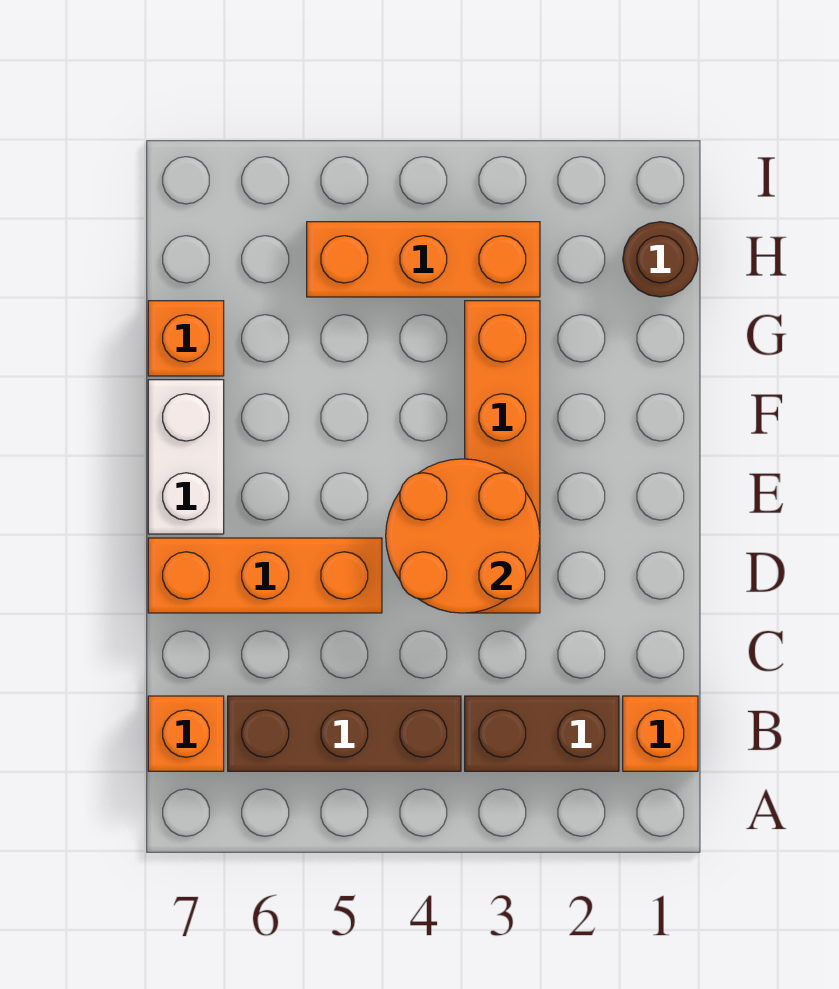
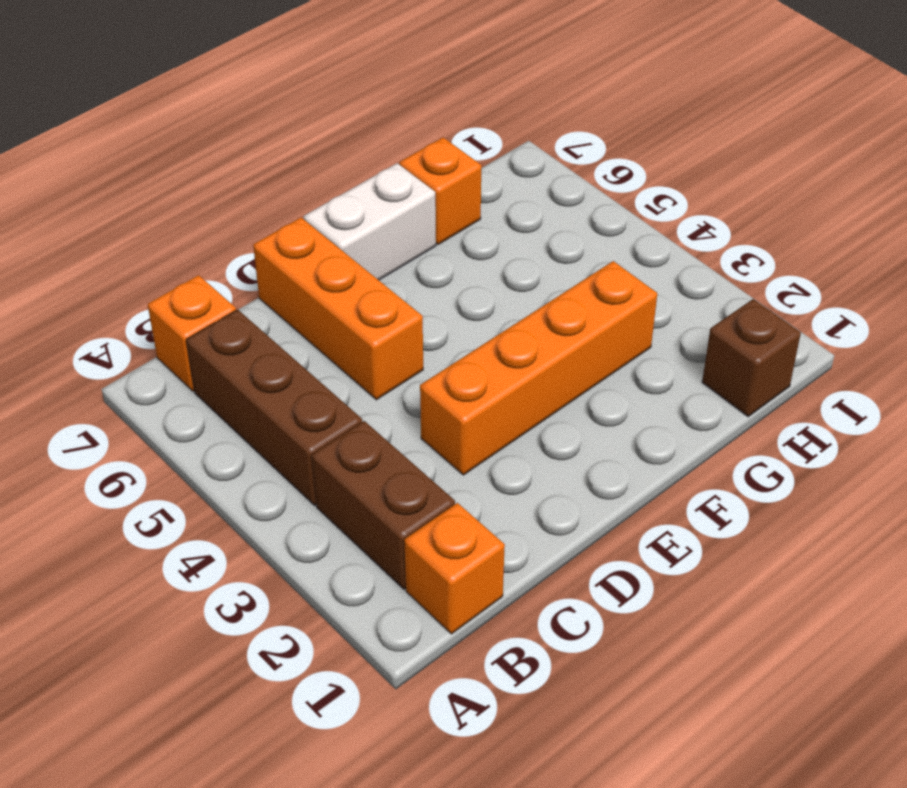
orange round brick D3:E4 level 2 -> none
brown round brick H1 level 1 -> brown brick H1 level 1
orange brick H3:H5 level 1 -> none

